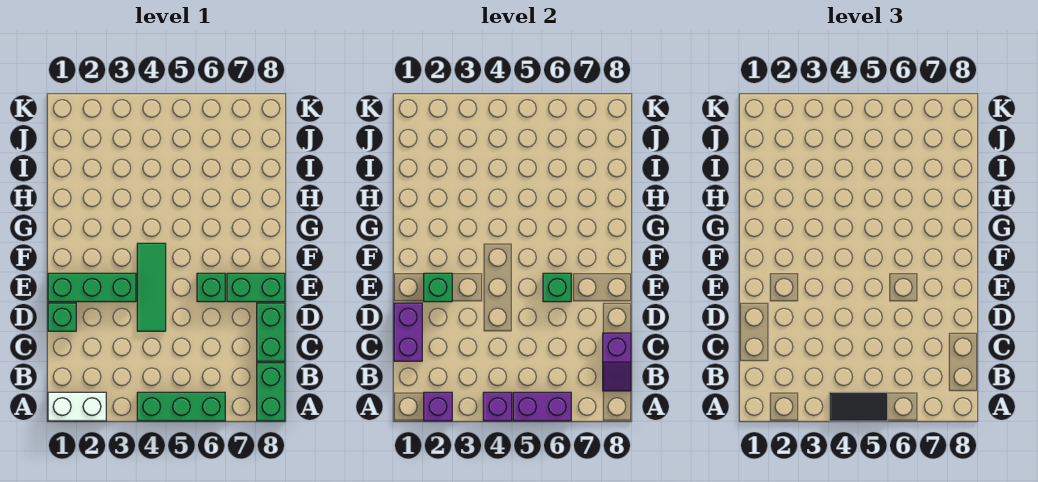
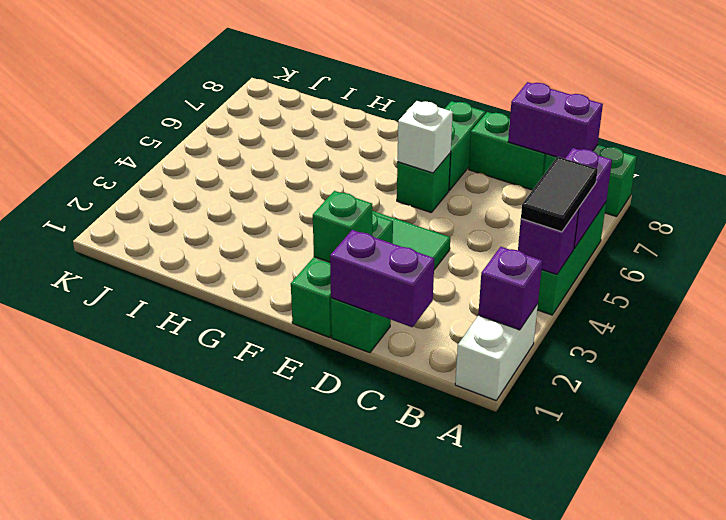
purple slope B8:C8 level 2 top C -> purple brick B8:C8 level 2
green brick E6 level 2 -> white brick E6 level 2

